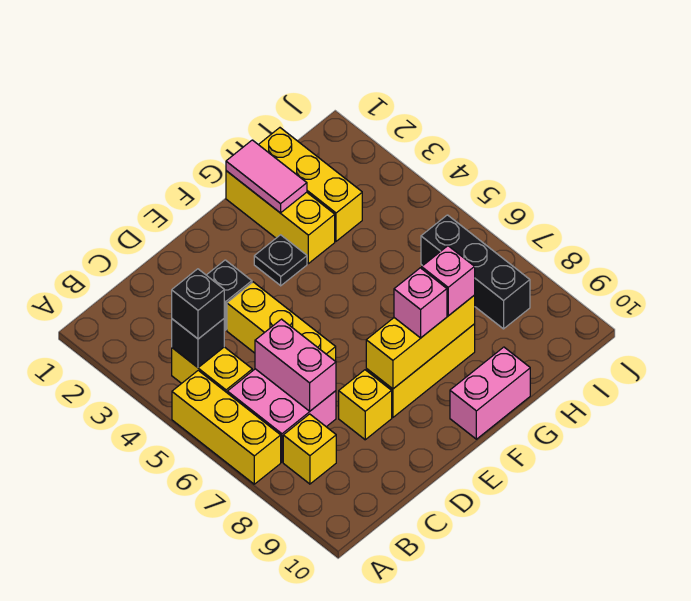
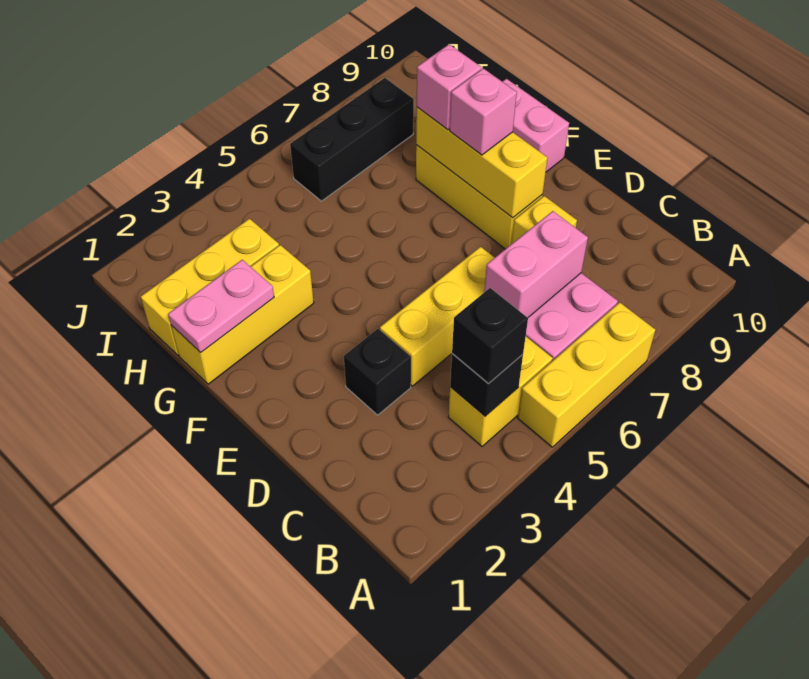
yellow brick B8 level 1 -> none
black plate F3 level 1 -> none
pink tile G1:G2 level 2 -> pink plate G1:G2 level 2

